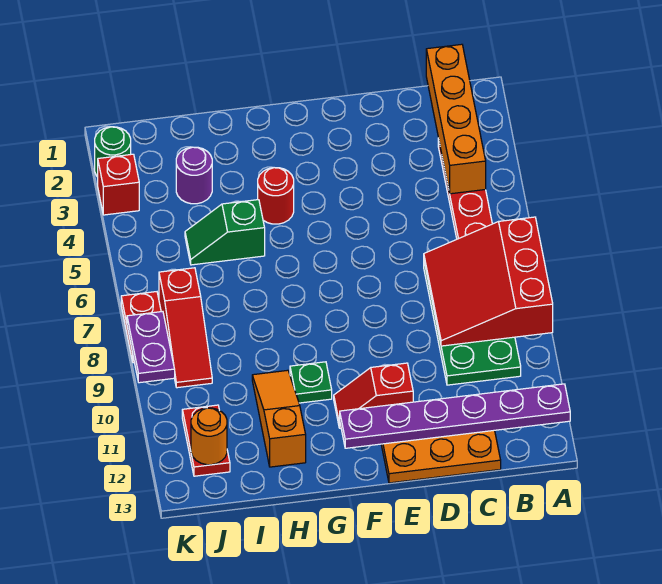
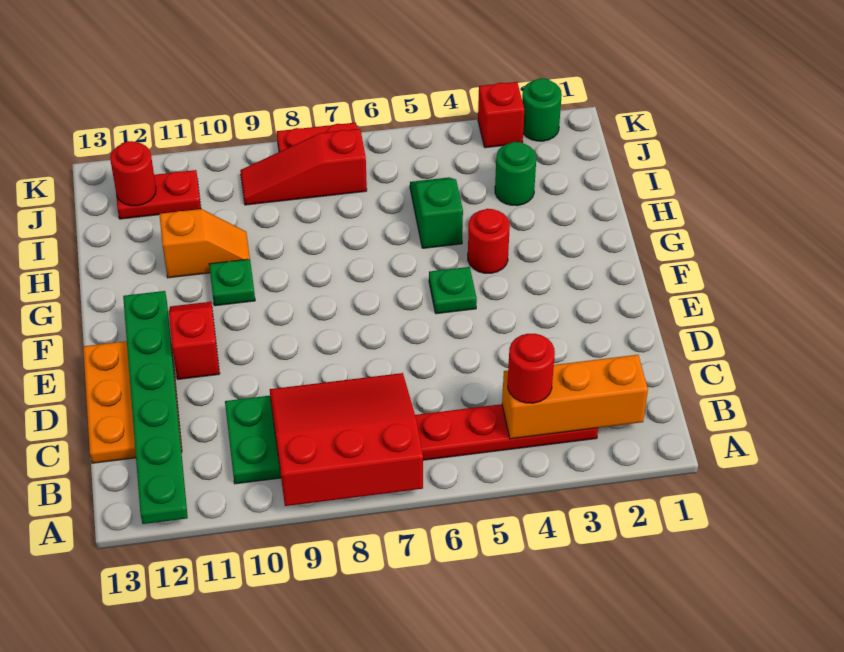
purple plate A12:F12 level 2 -> green plate A12:F12 level 2
orange brick B1:B4 level 2 -> orange brick B2:B4 level 2
none -> red round brick B4 level 3
none -> green plate F5 level 1
orange slope H10:H12 level 1 top 12 -> orange slope H10:H11 level 1 top 11
purple round brick I3 level 1 -> green round brick I3 level 1
orange round brick J12 level 2 -> red round brick J12 level 2
purple plate K8:K9 level 2 -> none

